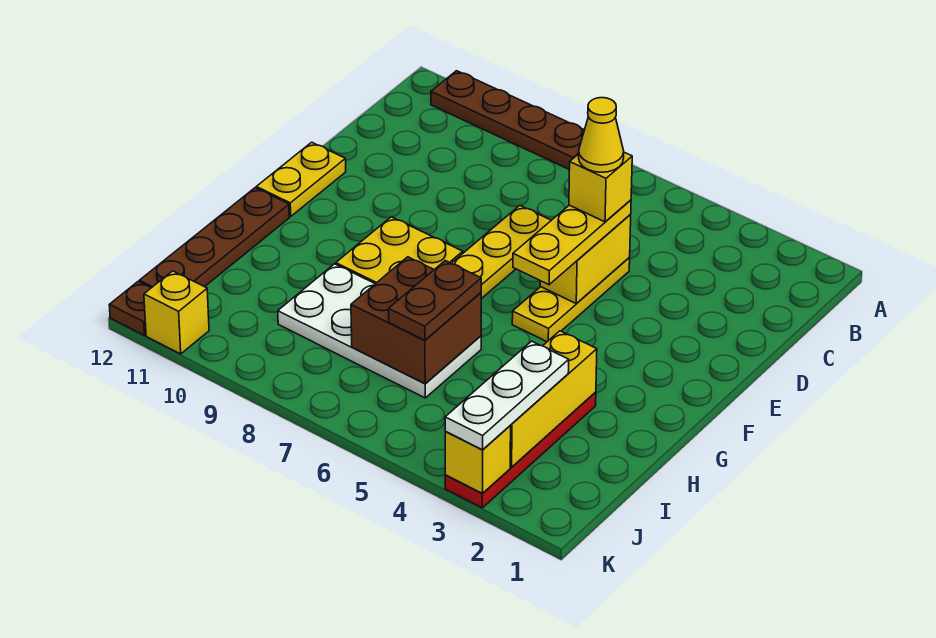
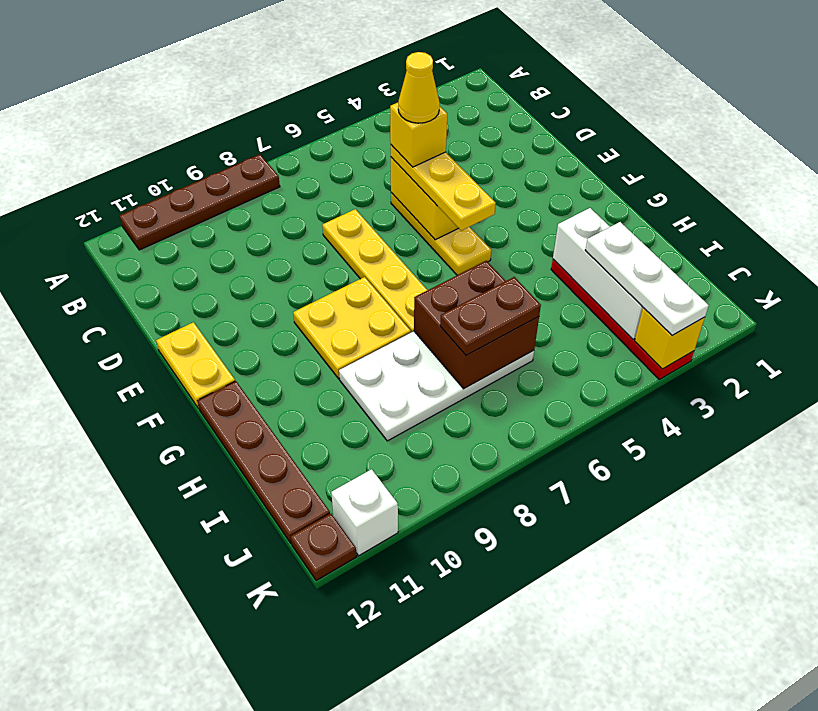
yellow brick H3:J3 level 2 -> white brick H3:J3 level 2
brown plate H6:I6 level 3 -> brown plate I6:I7 level 3
yellow brick K11 level 1 -> white brick K11 level 1

